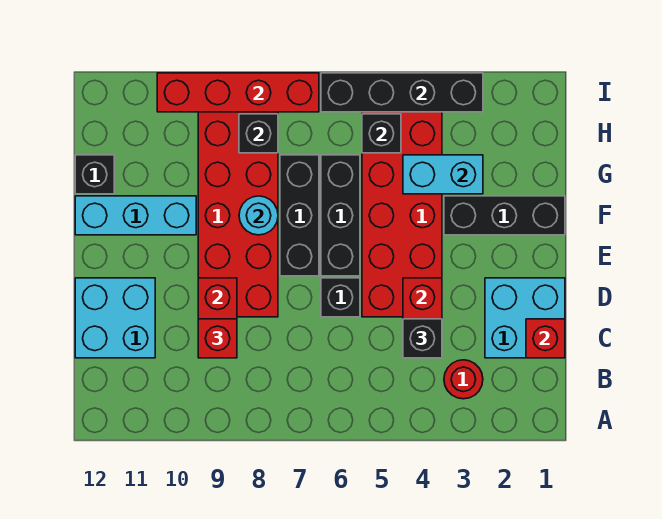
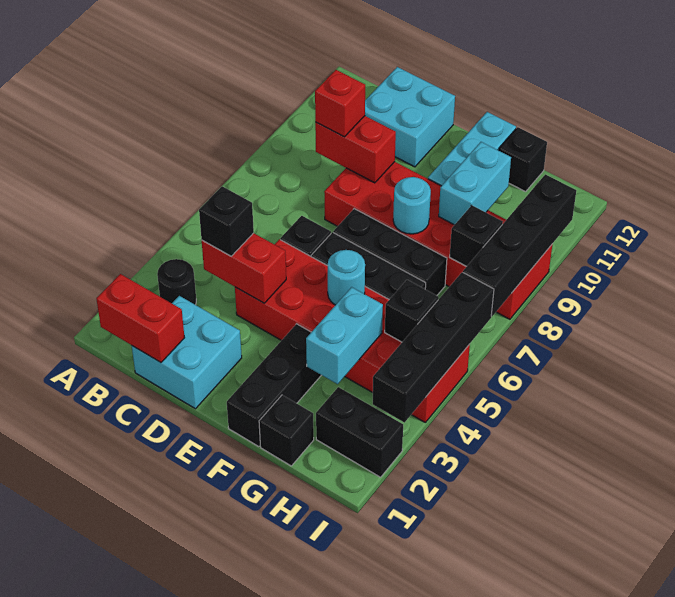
red round brick B3 level 1 -> black round brick B3 level 1
red brick C1 level 2 -> red brick B1:C1 level 2
none -> cyan round brick F5 level 2
none -> black brick G1 level 1
none -> cyan brick G9:G10 level 2
none -> black brick H2:I2 level 1
red brick I7:I10 level 2 -> black brick I7:I10 level 2

